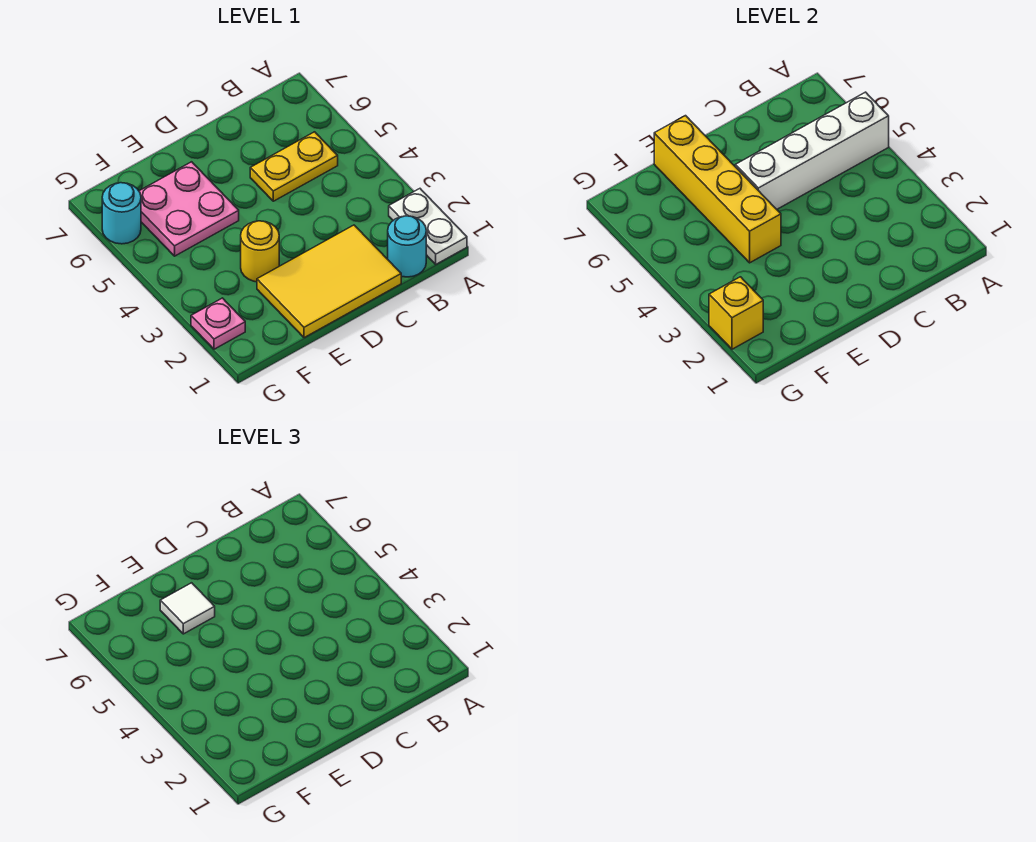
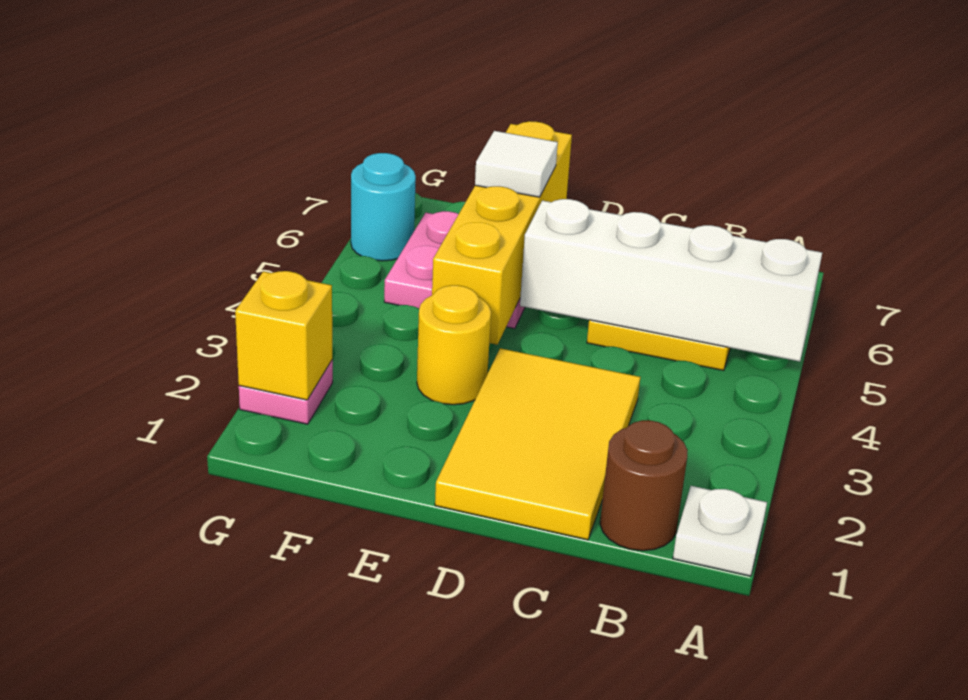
white plate A1:A2 level 1 -> white plate A1 level 1
cyan round brick B1 level 1 -> brown round brick B1 level 1
yellow tile C1:E2 level 1 -> yellow tile C1:D3 level 1

